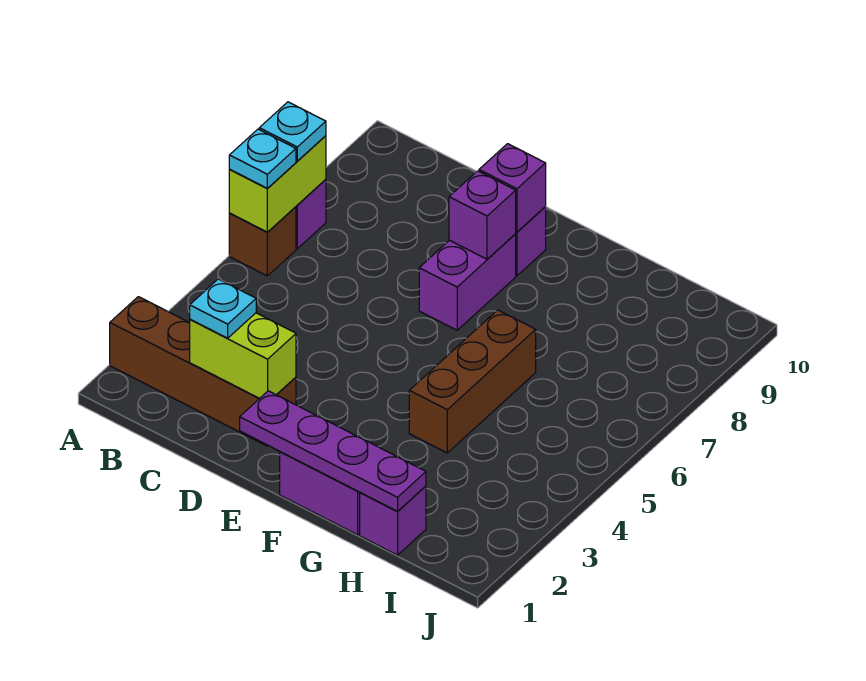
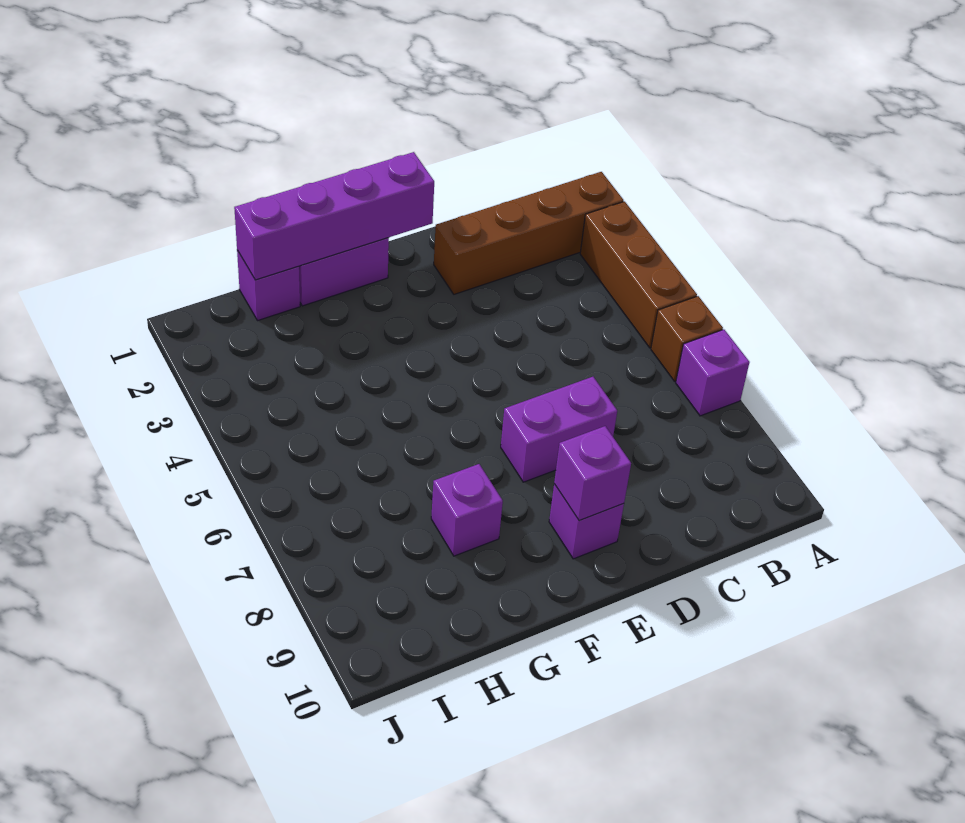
lime brick A6:A7 level 2 -> none
cyan plate A6 level 3 -> none
cyan plate A7 level 3 -> none
lime brick C2:D2 level 2 -> none
cyan plate C2 level 3 -> none
purple plate E1:H1 level 2 -> purple brick E1:H1 level 2
purple brick E7:E8 level 1 -> purple brick D7:E7 level 1
purple brick E8 level 2 -> purple brick G8 level 1
brown brick G4:G6 level 1 -> brown brick A3:A5 level 1

